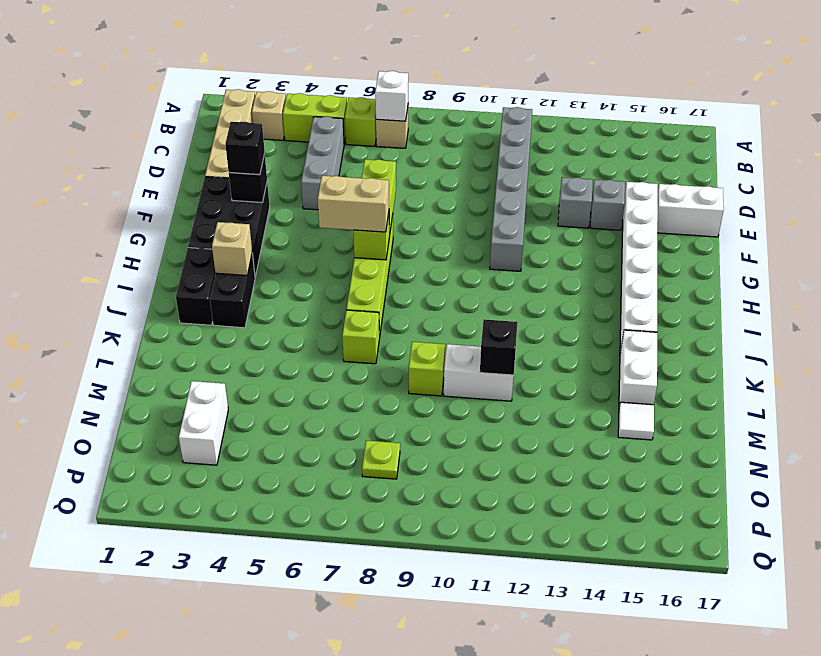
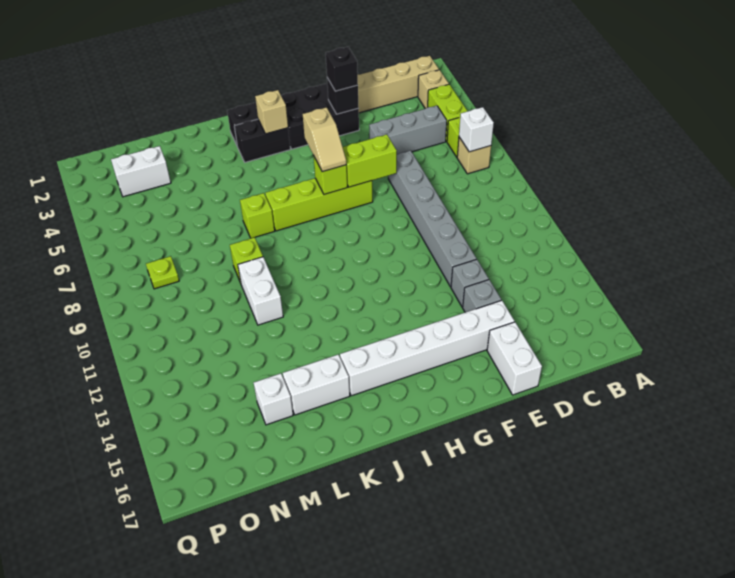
grey brick B11:G11 level 1 -> grey brick E7:E12 level 1
tan brick H6:H7 level 3 -> tan slope H6:H7 level 3 top 6
black brick L11 level 2 -> none
white tile M15 level 1 -> white brick M15 level 1

